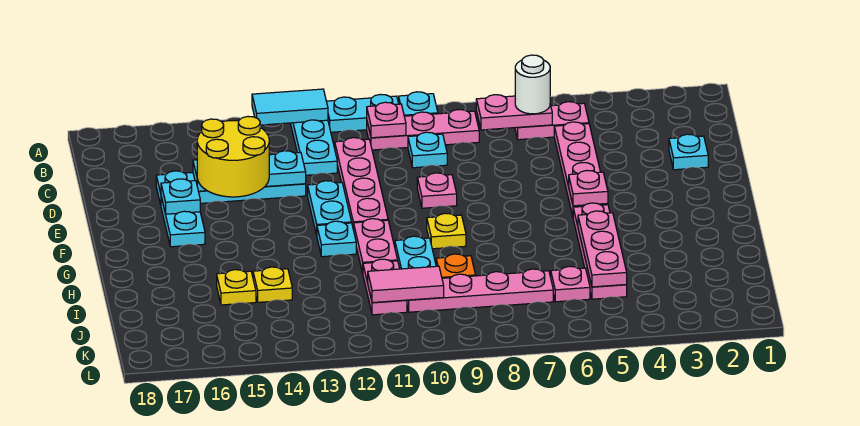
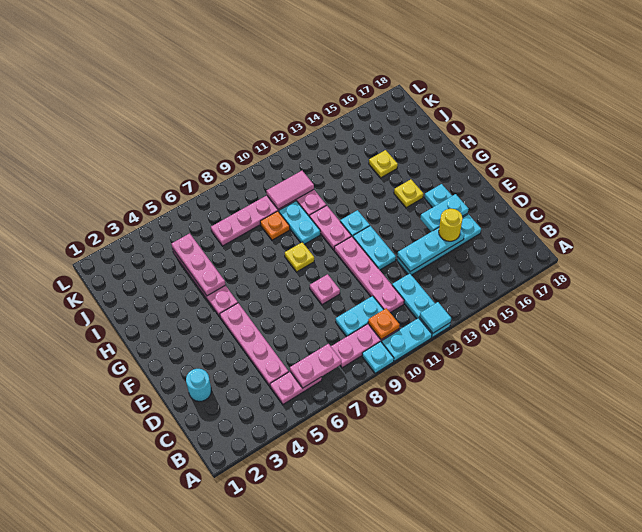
cyan tile A12:A13 level 2 -> cyan tile A12 level 2
white round brick B6 level 3 -> none
pink plate B10 level 2 -> orange plate B10 level 2
cyan plate C9 level 1 -> cyan plate C9:C10 level 1
cyan plate D2 level 1 -> cyan round brick D2 level 1
yellow round brick D14:E15 level 3 -> yellow round brick D15 level 3
cyan plate E16 level 2 -> cyan plate E15:E16 level 2
pink plate F5 level 2 -> none
yellow plate I14 level 1 -> yellow plate G15 level 1
pink plate J6 level 1 -> none

